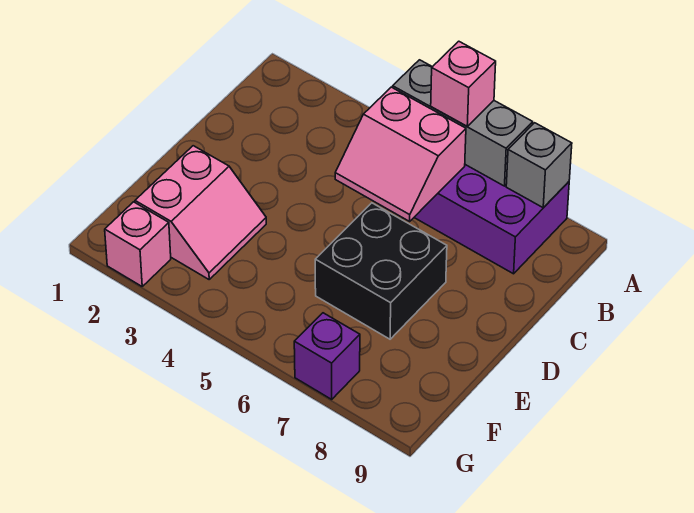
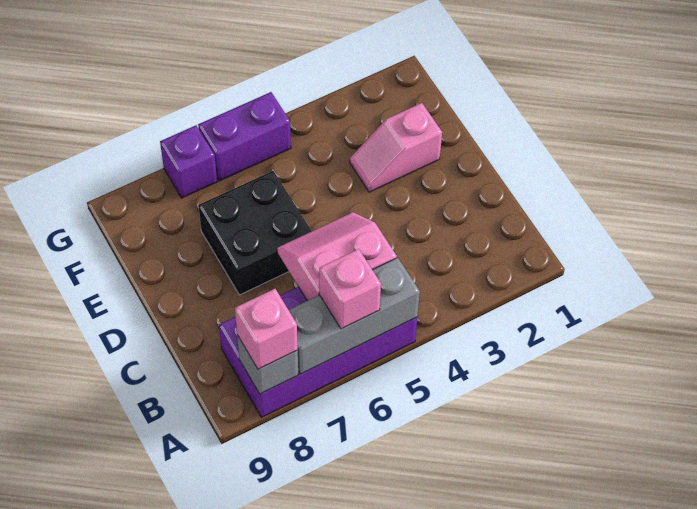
pink slope E2:F3 level 1 top 2 -> pink slope E2:E3 level 1 top 2
pink brick G2 level 1 -> pink brick A8 level 3
none -> purple brick G5:G6 level 1

